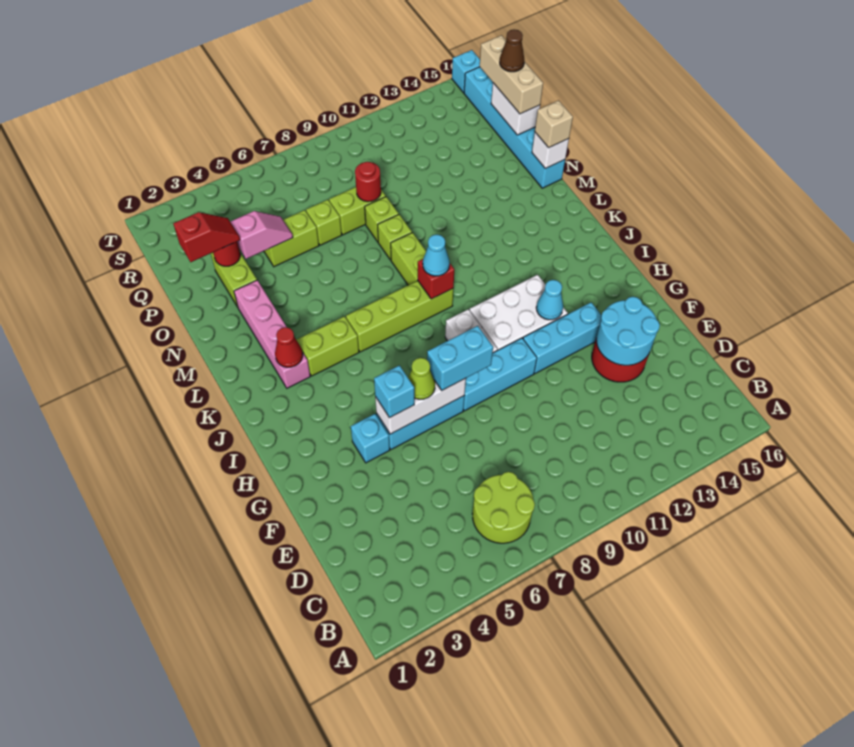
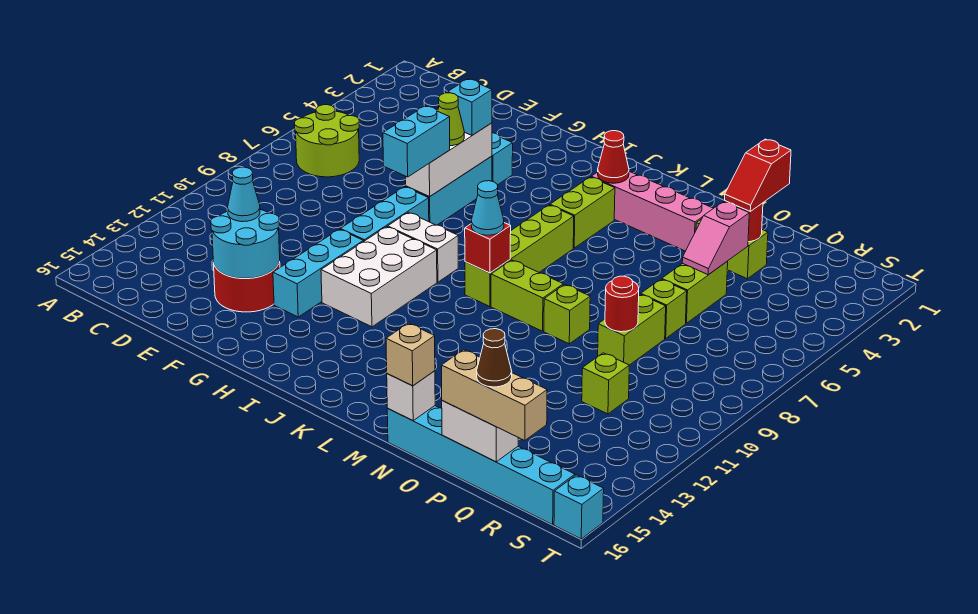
cyan cone H12 level 2 -> cyan cone E13 level 3
lime brick O9 level 1 -> lime brick Q11 level 1

